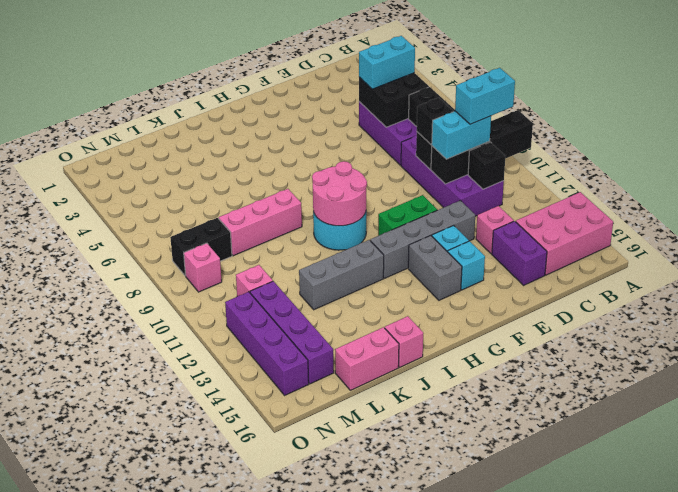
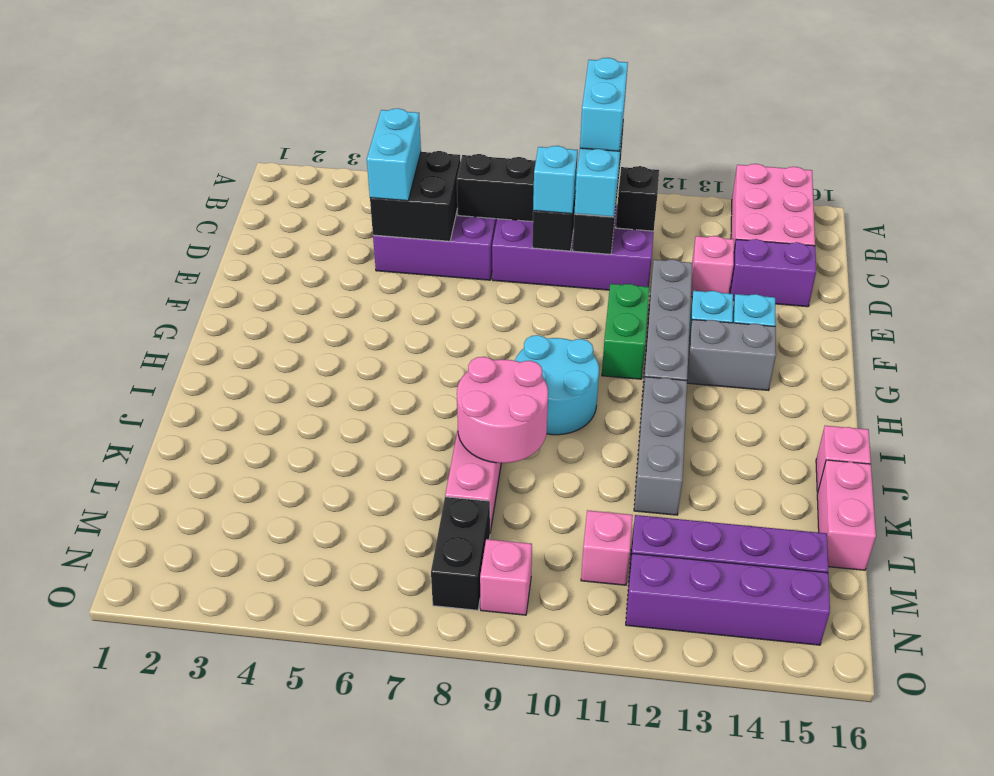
black brick D9 level 3 -> cyan brick D9 level 3
pink round brick H9:I10 level 2 -> pink round brick J8:K9 level 2

